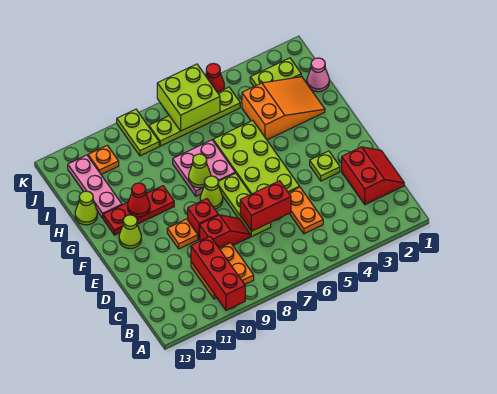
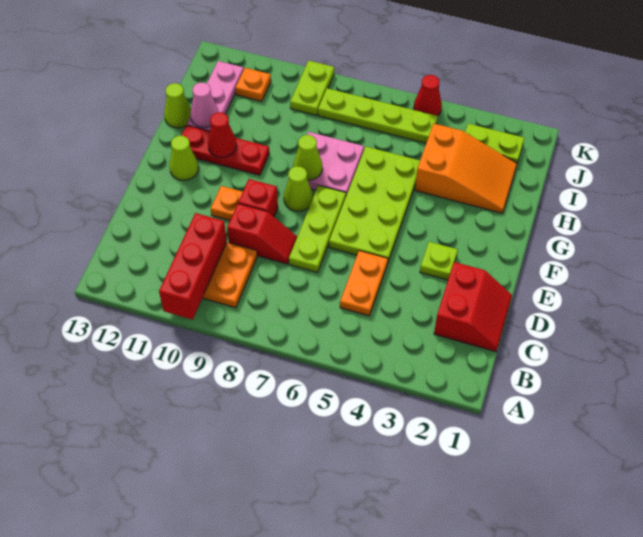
red brick D6:D7 level 2 -> none
pink cone I1 level 1 -> pink cone H12 level 2
lime brick J6:K7 level 2 -> none

